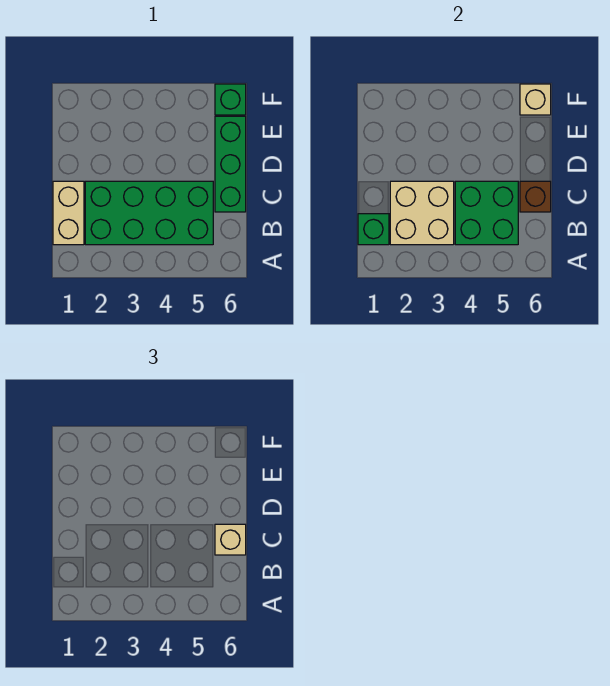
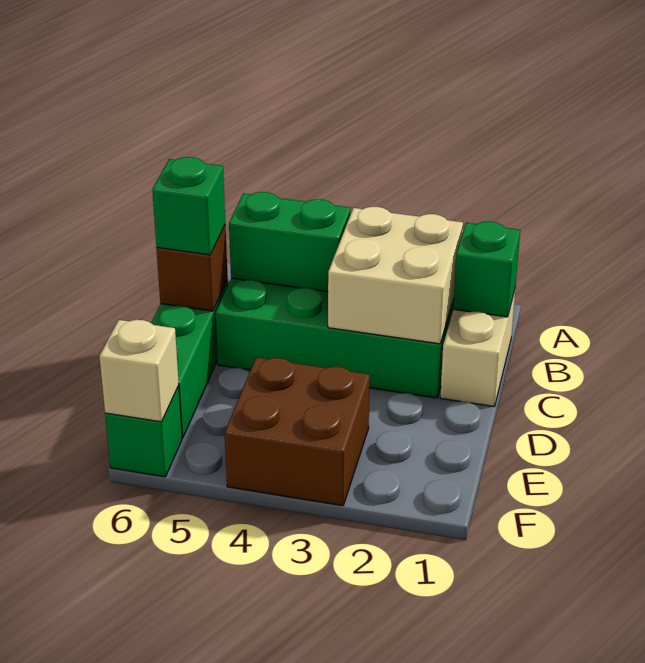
green brick B4:C5 level 2 -> green brick B4:B5 level 2
tan brick C6 level 3 -> green brick C6 level 3
none -> brown brick E3:F4 level 1

